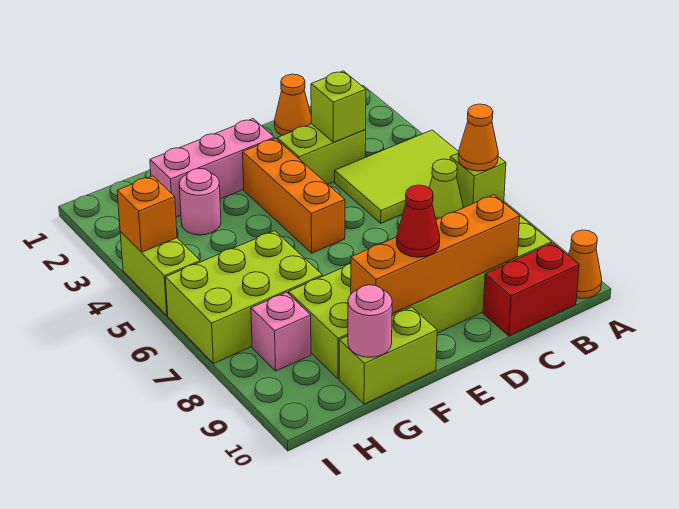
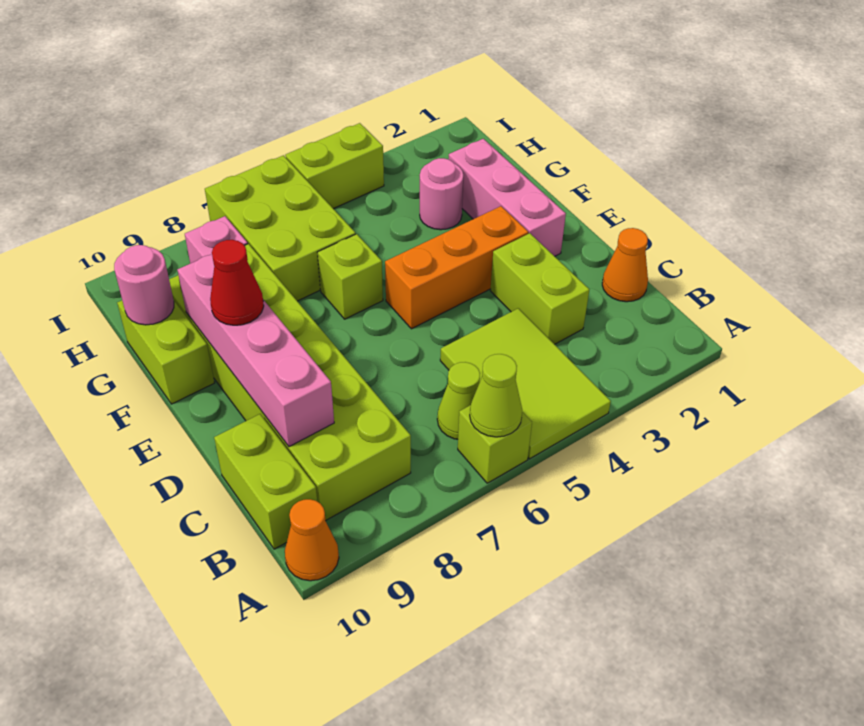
orange cone A6 level 2 -> lime cone A6 level 2
red brick B10:C10 level 1 -> lime brick B10:C10 level 1
lime brick C3 level 2 -> lime brick F6 level 1
orange brick C9:F9 level 2 -> pink brick C9:F9 level 2
orange brick I4 level 2 -> none

